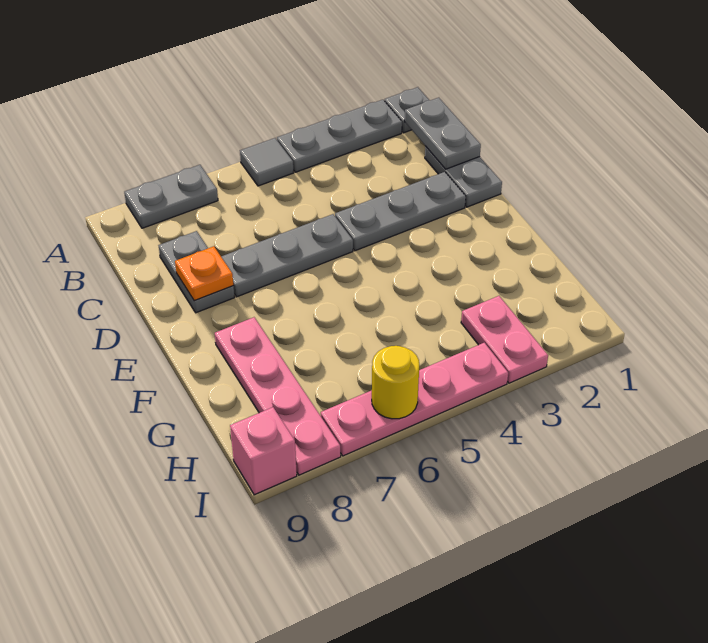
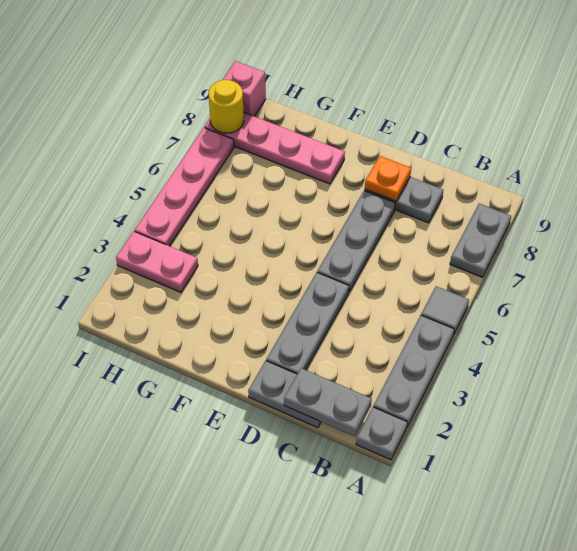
yellow round brick I6 level 2 -> yellow round brick I8 level 2

